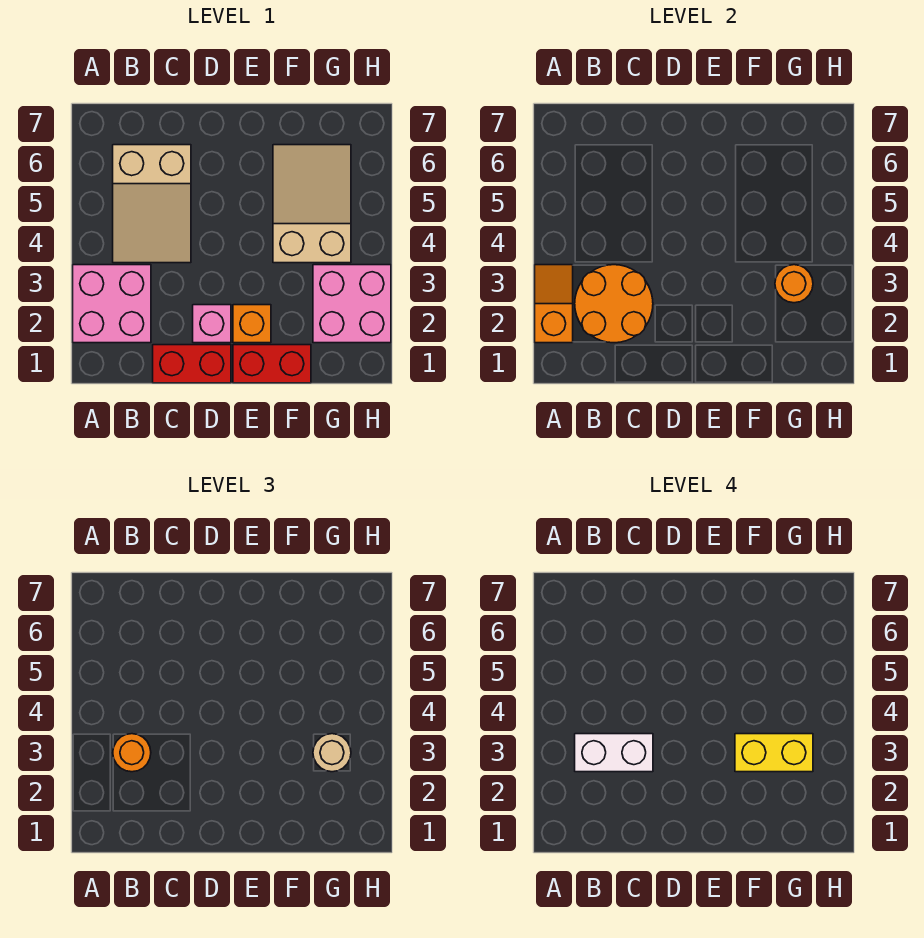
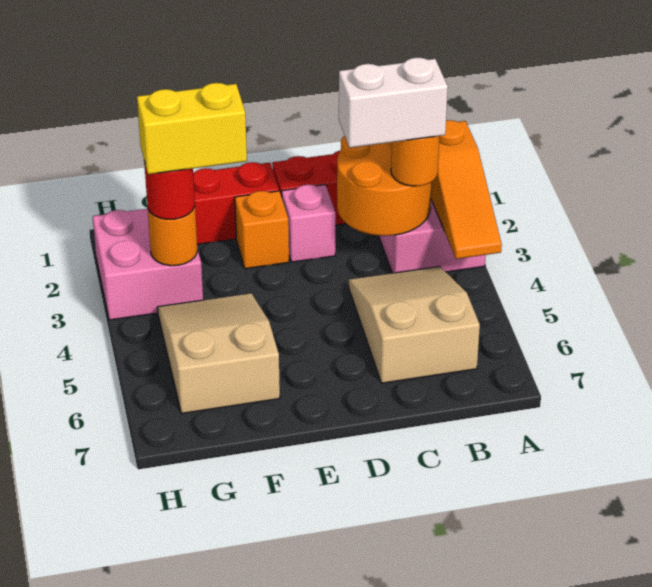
orange slope A2:A3 level 2 top 2 -> orange slope A2:A4 level 2 top 2
tan slope F4:G6 level 1 top 4 -> tan slope F4:G6 level 1 top 6
tan round brick G3 level 3 -> red round brick G3 level 3

